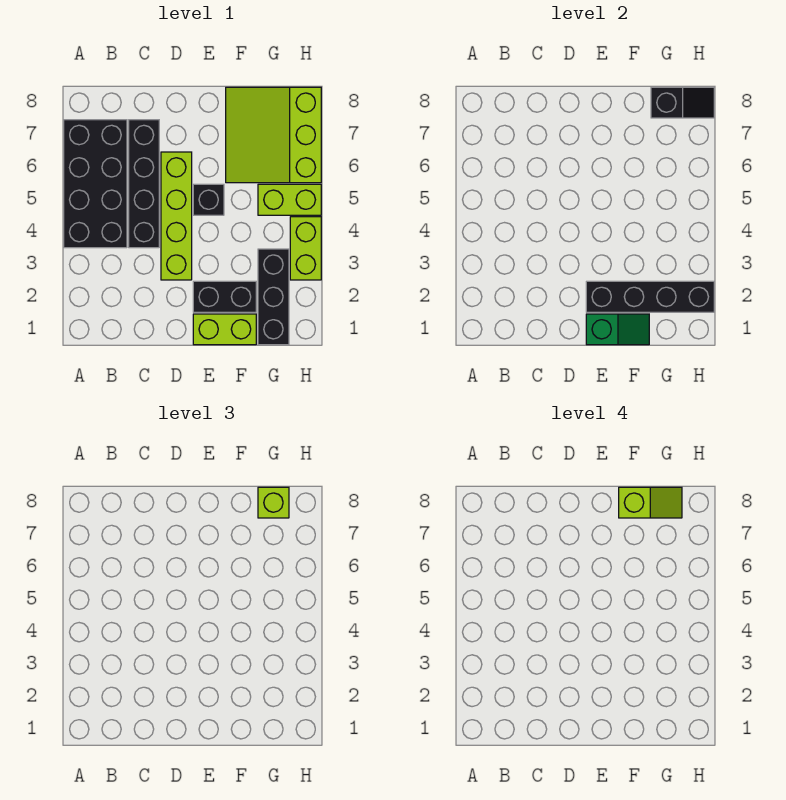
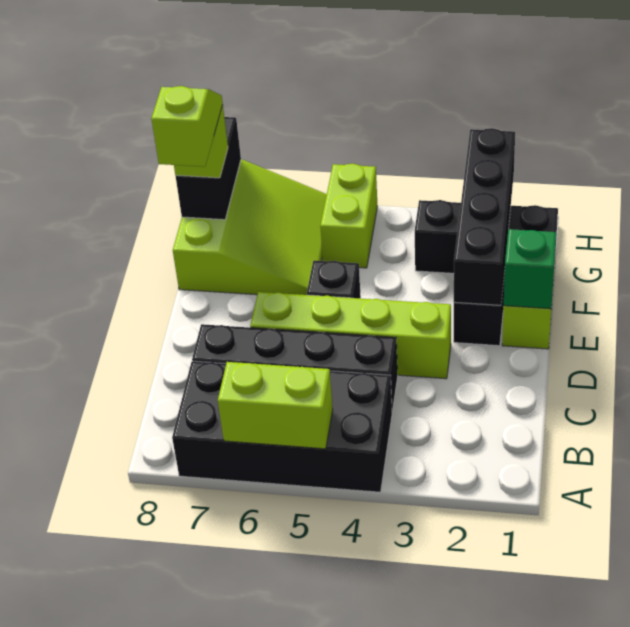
lime slope F6:H8 level 1 top H -> lime slope F6:H8 level 1 top 8
black slope G8:H8 level 2 top G -> black brick G8:H8 level 2
lime brick H3:H4 level 1 -> lime brick A5:A6 level 2

